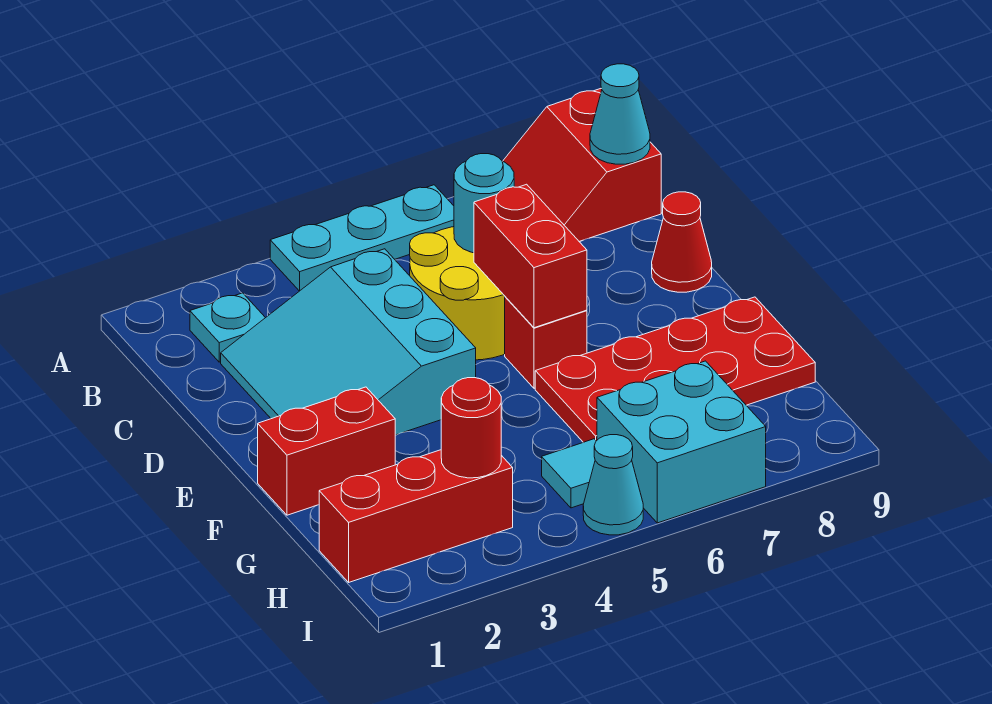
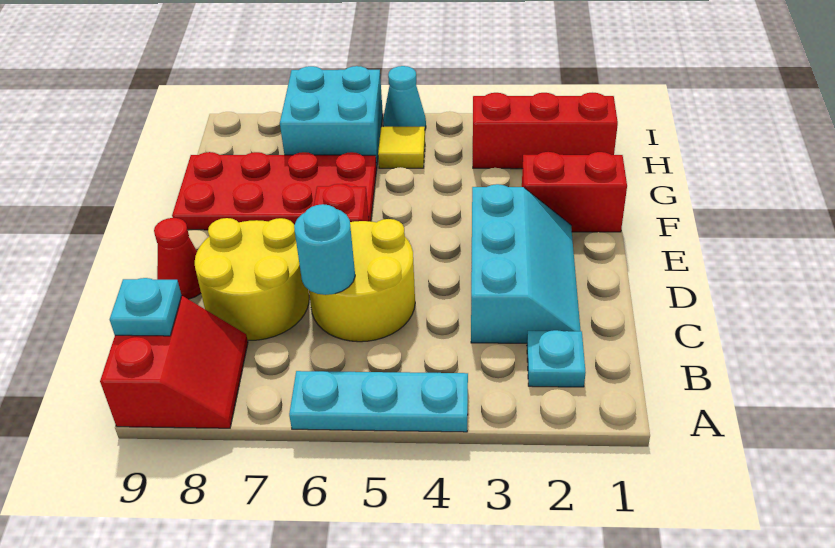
cyan cone B9 level 2 -> cyan plate B9 level 2
cyan slope C2:E4 level 1 top 4 -> cyan slope C2:E3 level 1 top 3
none -> yellow round brick C7:D8 level 1
red brick D6:E6 level 2 -> none
red round brick H3 level 2 -> none
cyan tile H5 level 1 -> yellow tile H5 level 1

